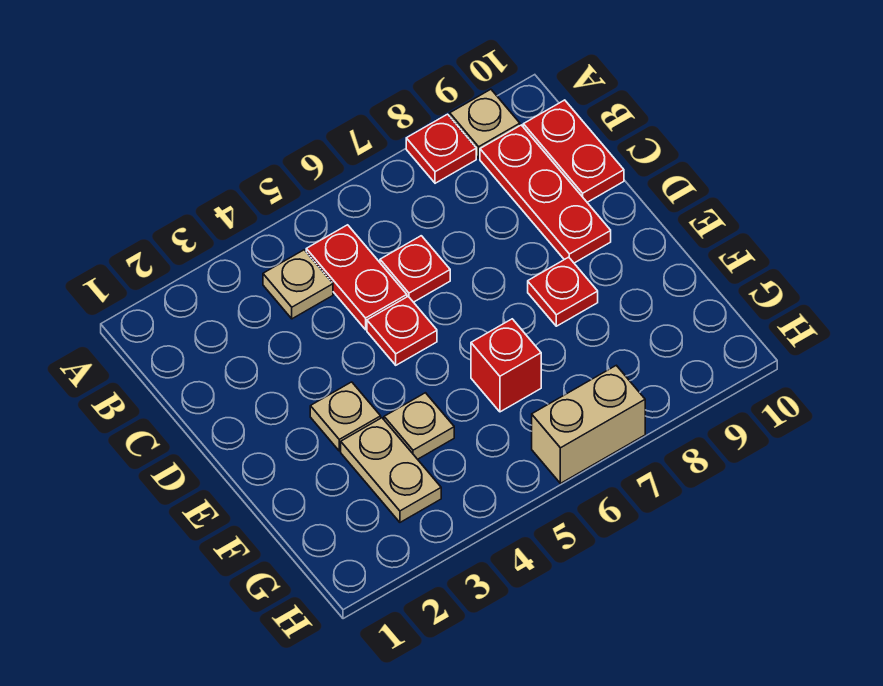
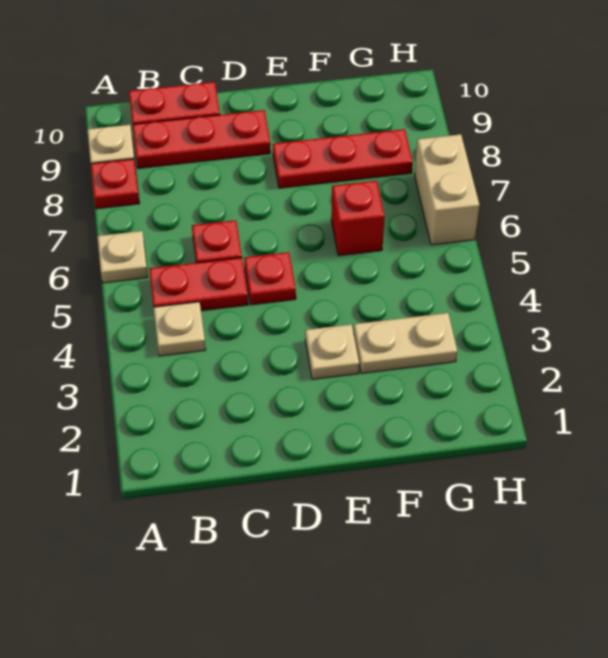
red plate E8 level 1 -> red plate E8:G8 level 1
tan plate F4 level 1 -> tan plate A6 level 1

